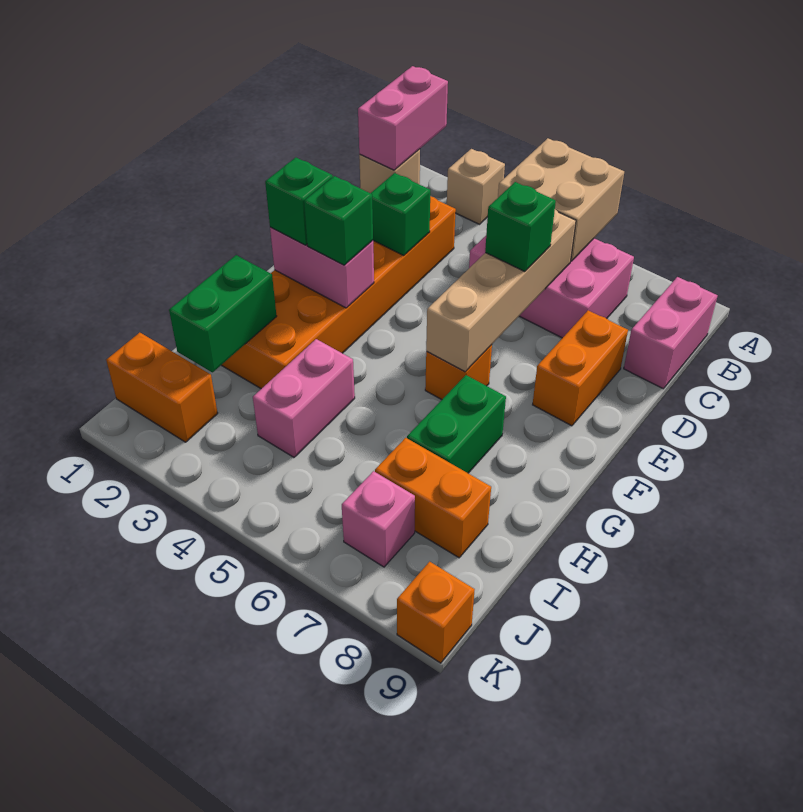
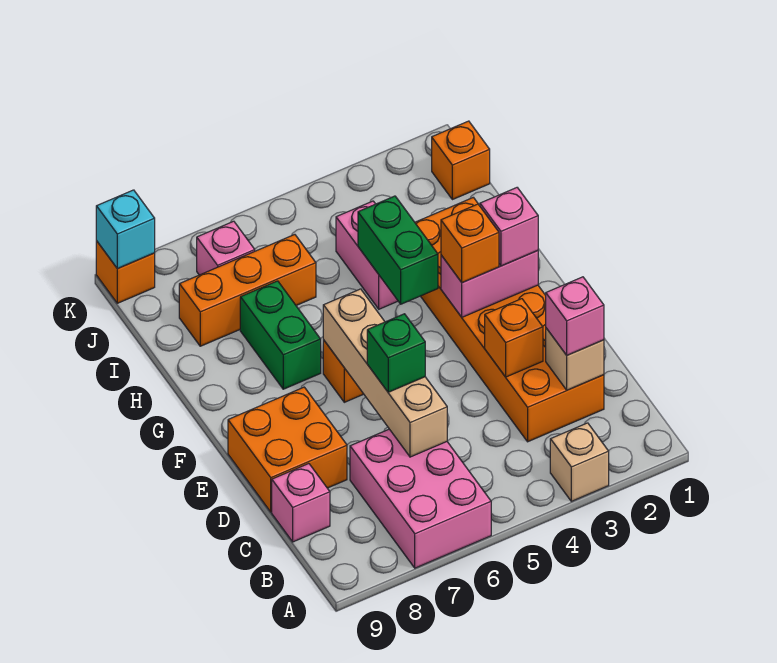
tan brick A5:B6 level 2 -> none
pink brick B2:C2 level 3 -> pink brick C2 level 3
pink brick B5:C7 level 1 -> pink brick A6:C7 level 1
pink brick B9:C9 level 1 -> pink brick C9 level 1
green brick D3 level 2 -> orange brick D3 level 2
orange brick D8:E8 level 1 -> orange brick D8:E9 level 1
green brick F2 level 3 -> pink brick F2 level 3
green brick F3 level 3 -> orange brick F3 level 3
green brick H2:I2 level 2 -> green brick G4:H4 level 2
orange brick I7:I8 level 1 -> orange brick I6:I8 level 1
orange brick J1:J2 level 1 -> orange brick J1 level 1
none -> cyan brick K9 level 2

